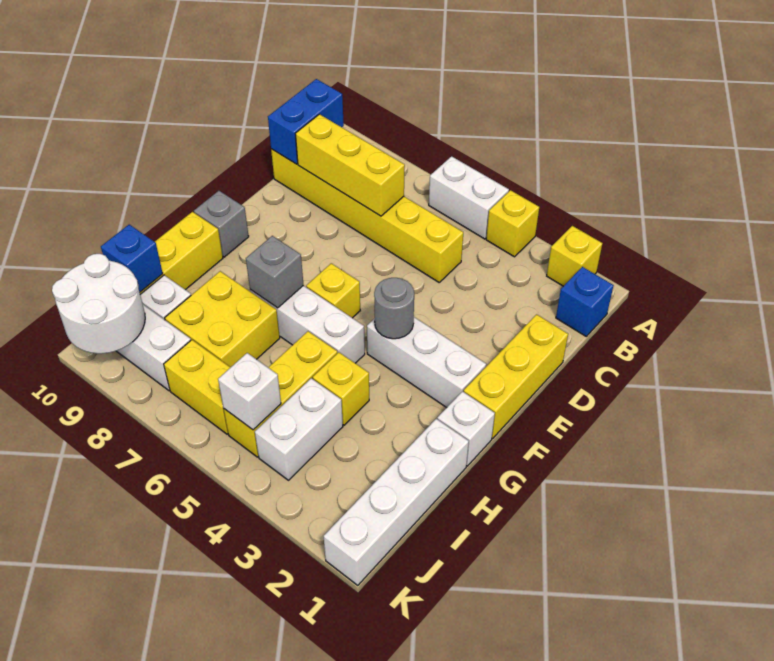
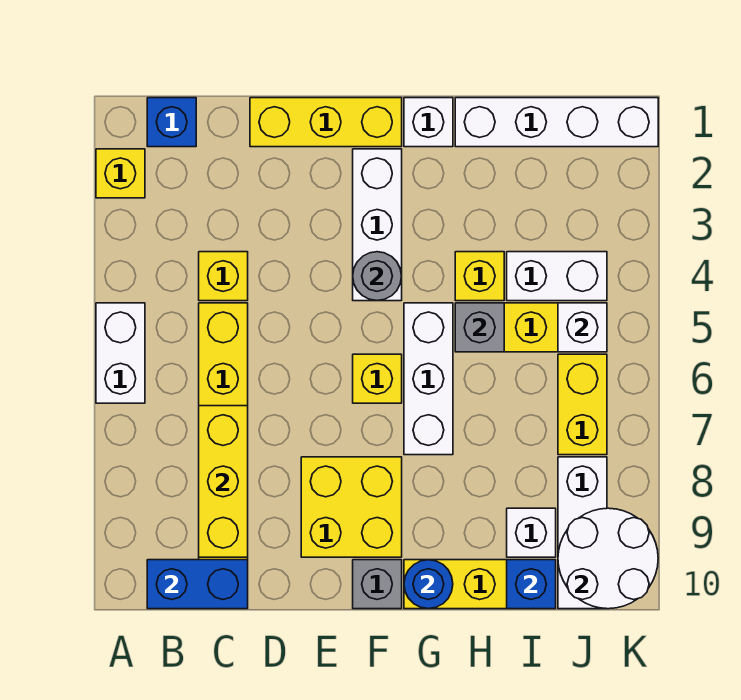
yellow brick A4 level 1 -> yellow brick C4 level 1
grey brick G7 level 2 -> grey brick H5 level 2
none -> blue round brick G10 level 2
yellow brick H7:I8 level 1 -> yellow brick E8:F9 level 1

